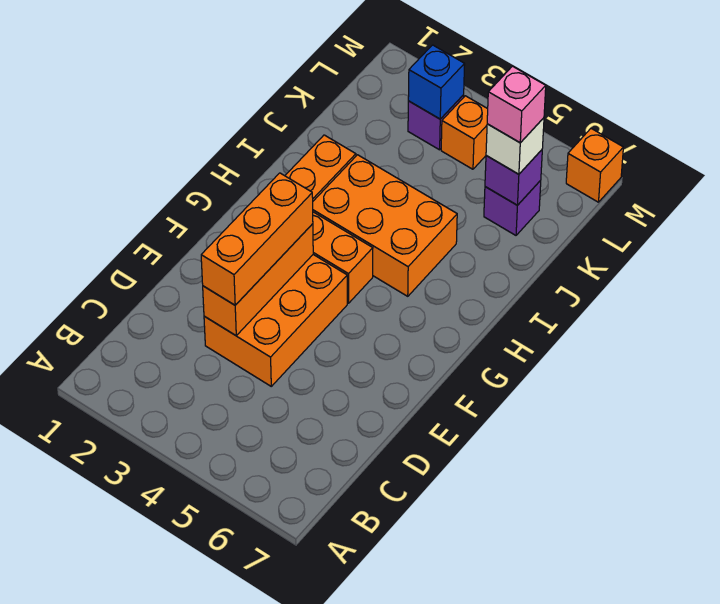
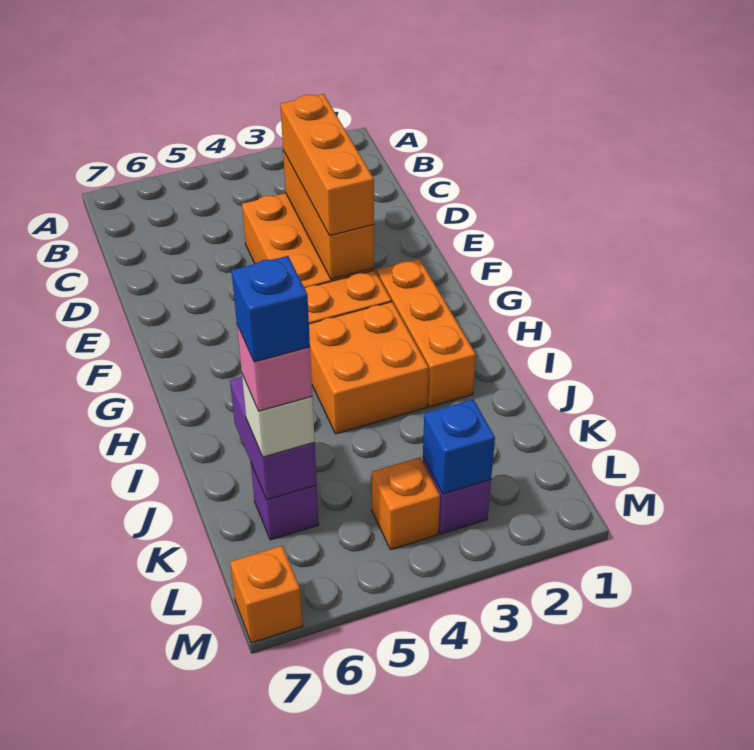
orange brick H3:I5 level 1 -> orange brick H3:I4 level 1
purple brick K6 level 2 -> purple brick J6:K6 level 2
none -> blue brick K6 level 5

